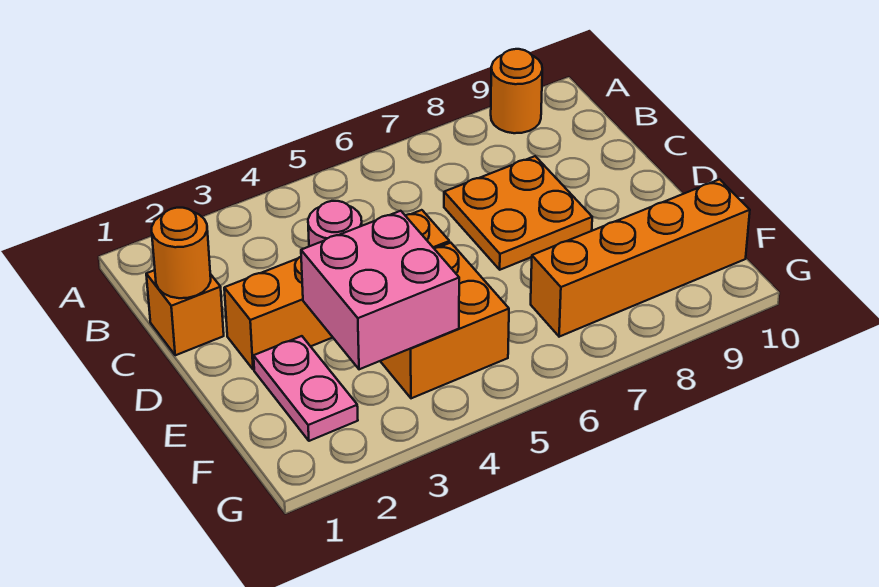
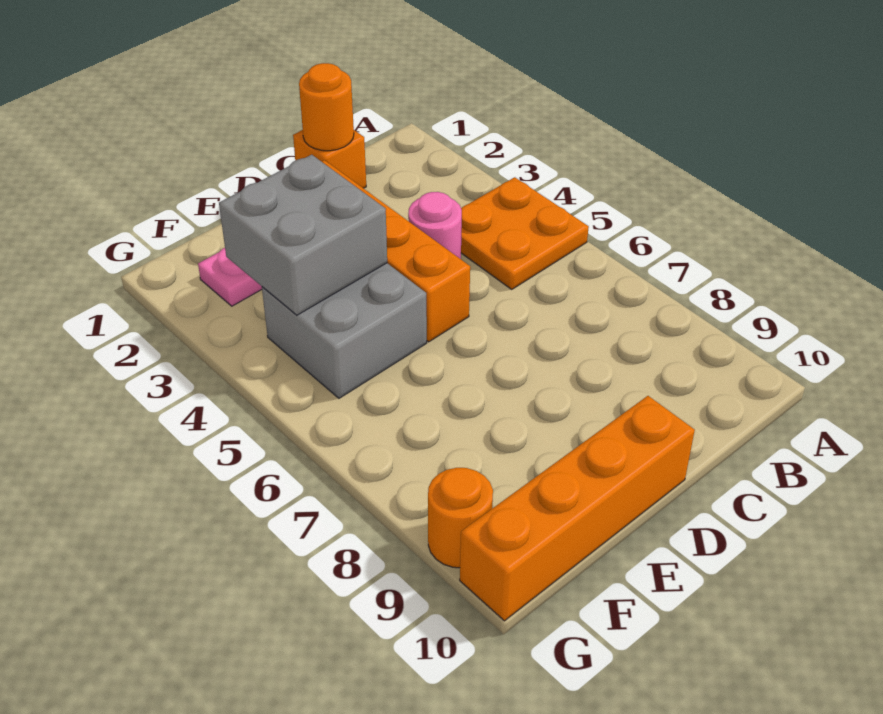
orange round brick A9 level 1 -> orange round brick G9 level 1
orange plate C7:D8 level 1 -> orange plate A4:B5 level 1
pink brick E3:F4 level 2 -> grey brick E3:F4 level 2
orange brick E4:F5 level 1 -> grey brick E4:F5 level 1
orange brick F7:F10 level 1 -> orange brick D10:G10 level 1

